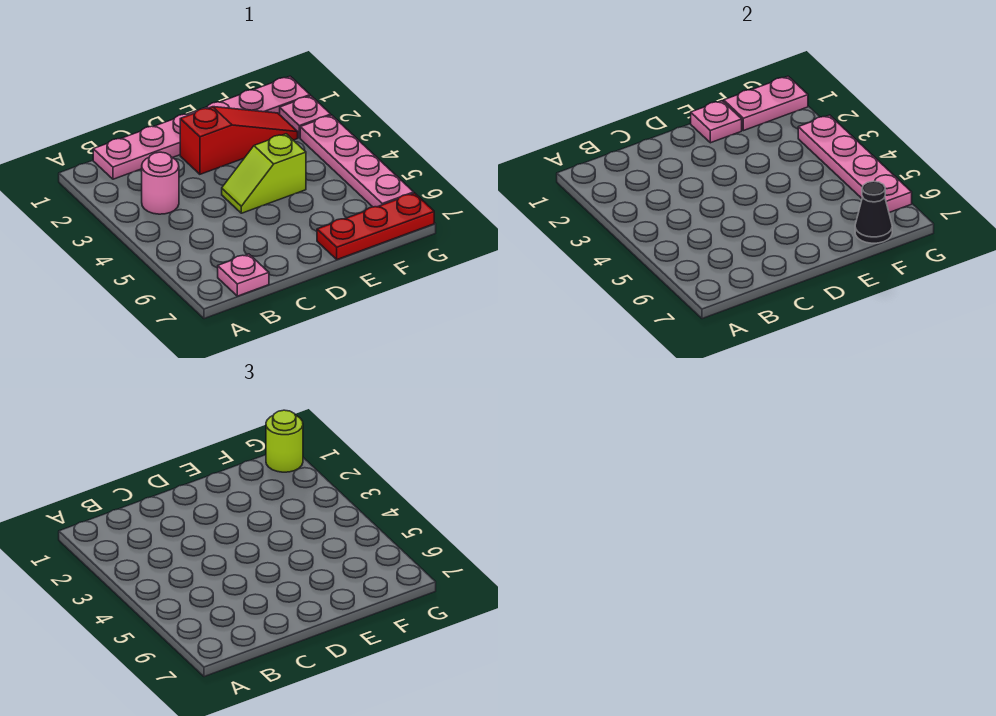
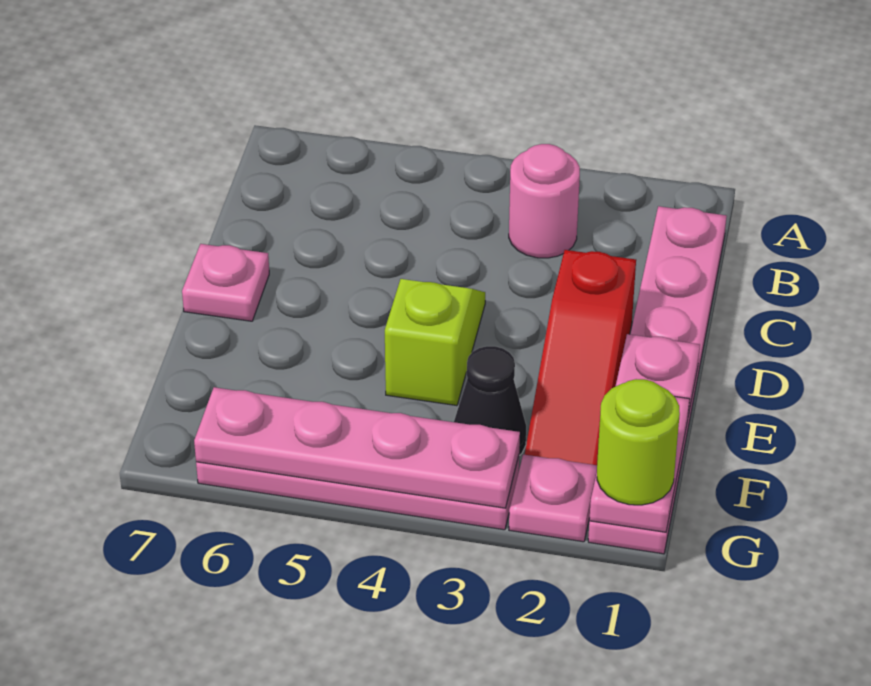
pink plate B7 level 1 -> pink plate D7 level 1
red plate E7:G7 level 1 -> none
black cone F7 level 2 -> black cone F3 level 1

